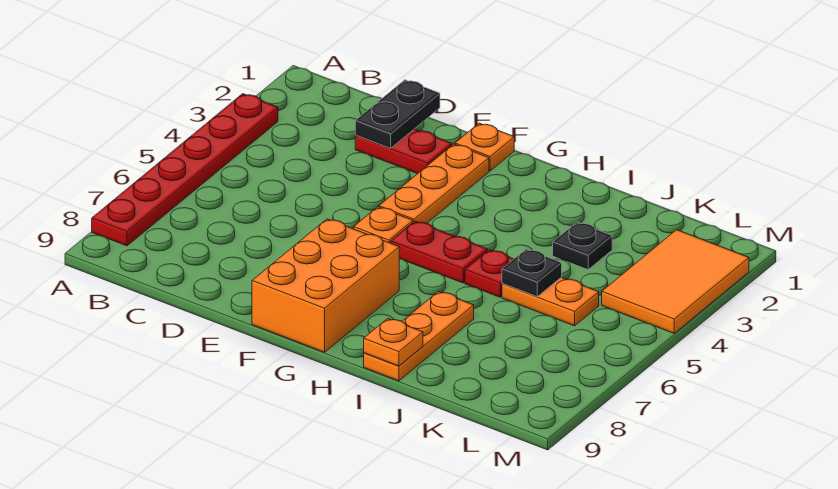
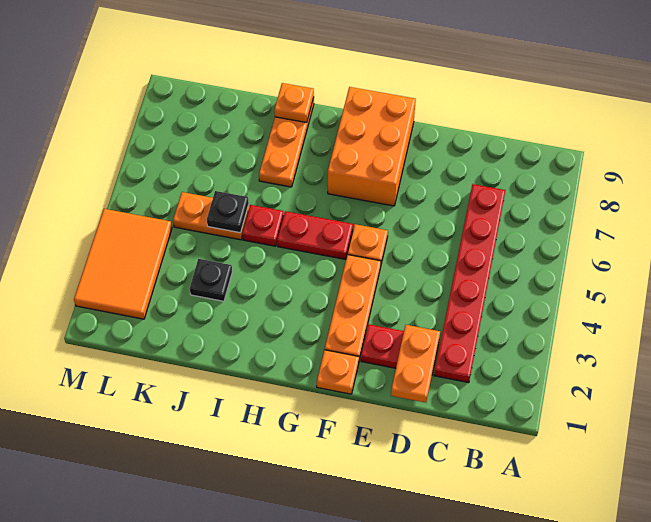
red plate A3:A8 level 1 -> red plate C2:C7 level 1
black plate D1:D2 level 2 -> orange plate D1:D2 level 2

